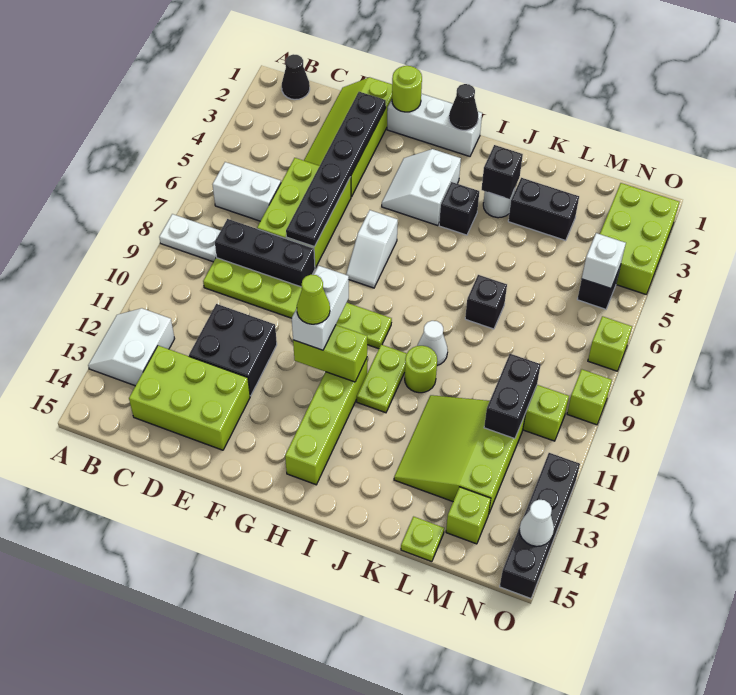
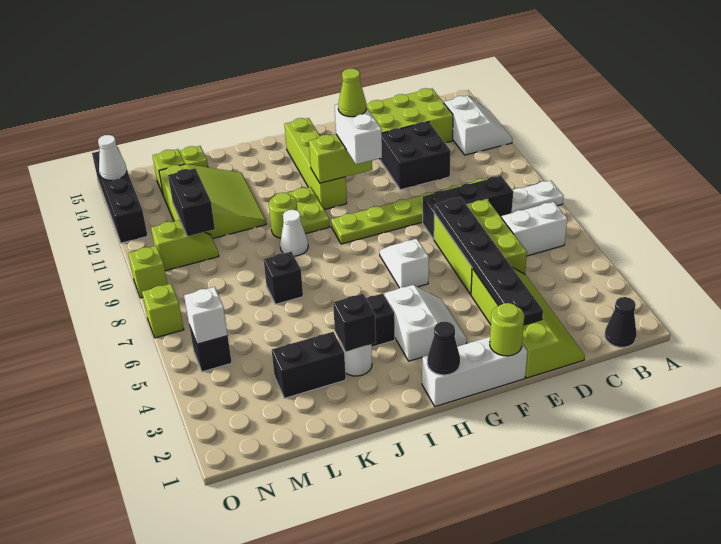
lime brick N2:O4 level 1 -> none

